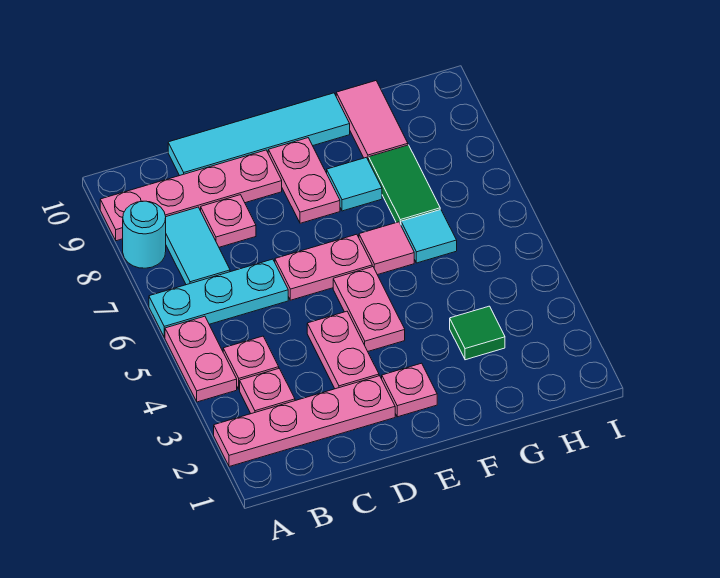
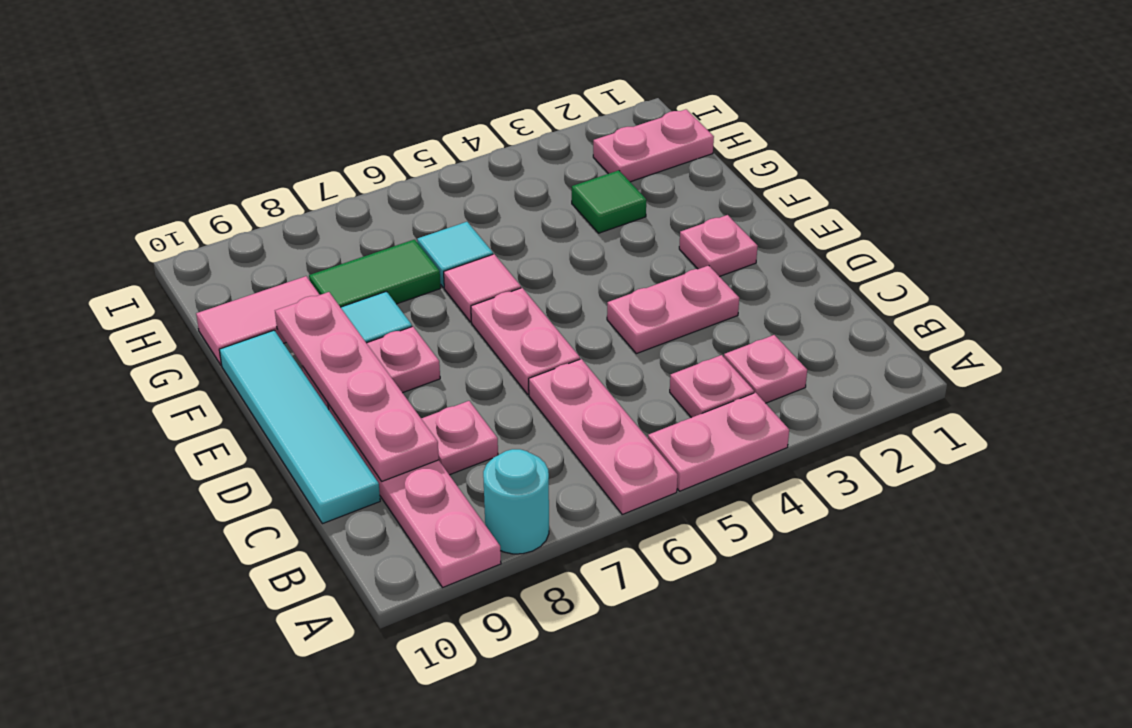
pink plate A2:D2 level 1 -> pink plate C9:F9 level 2
cyan plate A6:C6 level 1 -> pink plate A6:C6 level 1
cyan tile B7:B8 level 1 -> none
pink plate E4:E5 level 1 -> pink plate H1:H2 level 1

